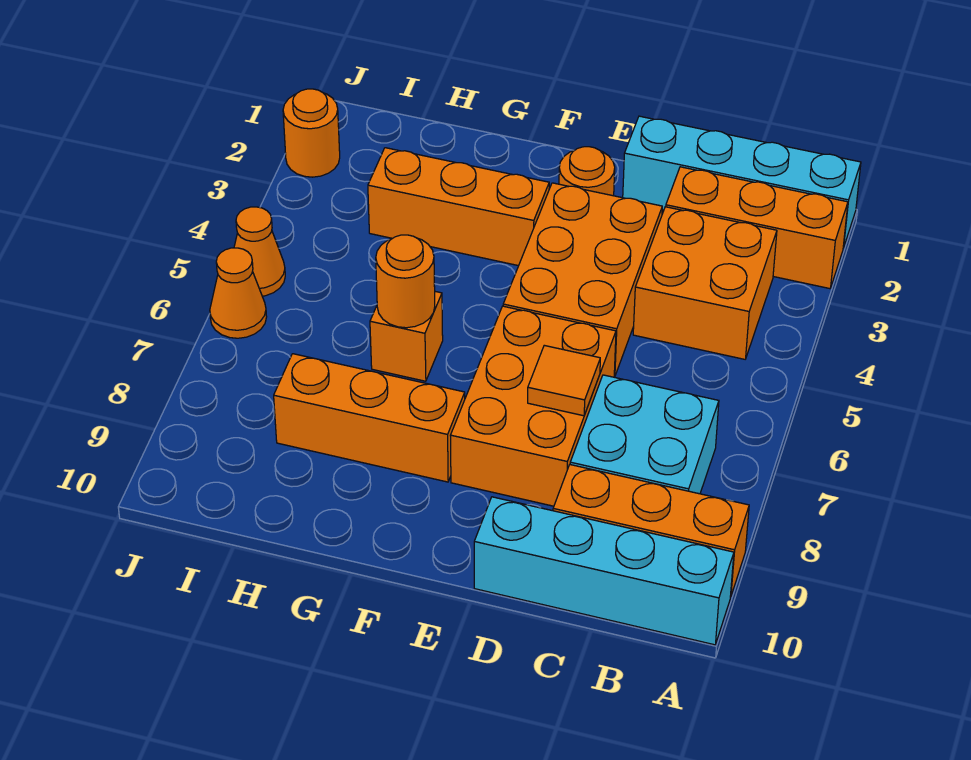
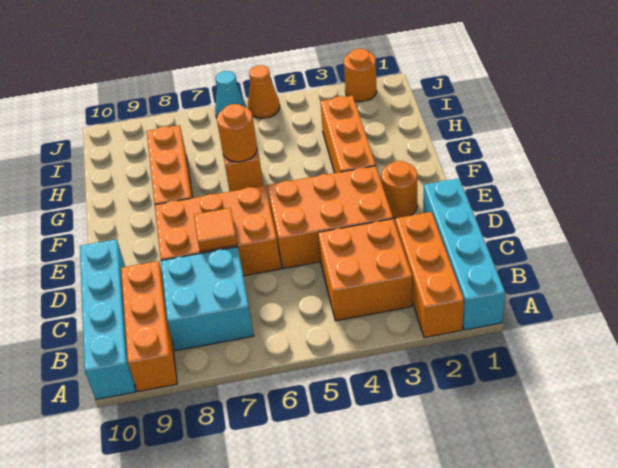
orange cone J6 level 1 -> cyan cone J6 level 1

